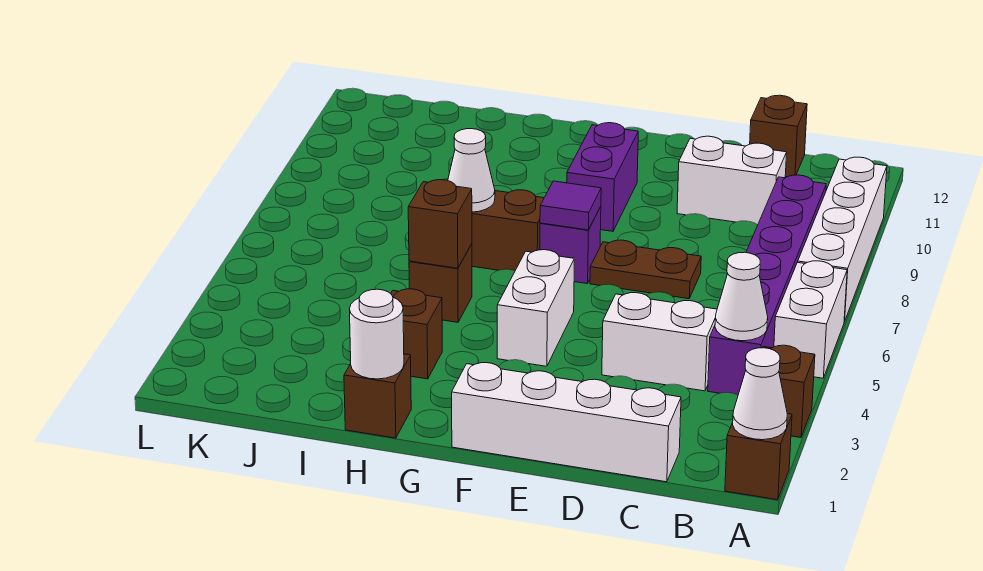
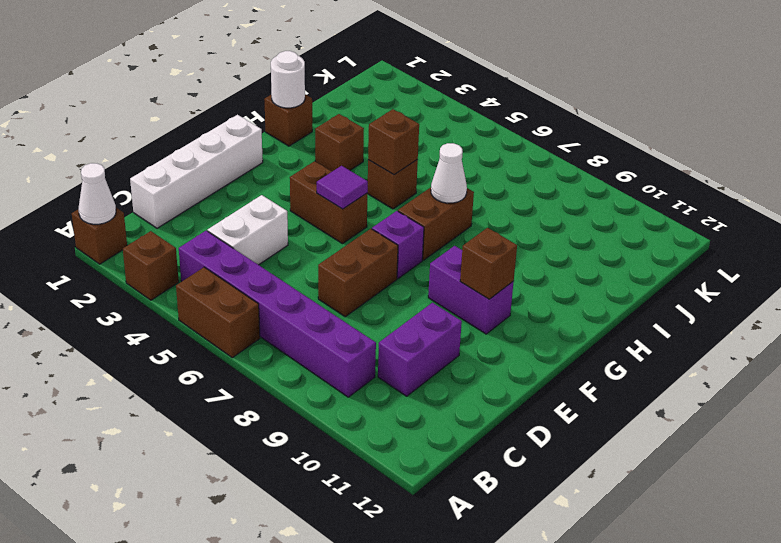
white brick A5:A6 level 1 -> brown brick A5:A6 level 1
white brick A7:A10 level 1 -> none
white cone B4 level 2 -> none
white brick C10:D10 level 1 -> purple brick C10:D10 level 1
brown brick C12 level 1 -> brown brick F10 level 2
brown plate D7:E7 level 1 -> brown brick D7:E7 level 1
white brick F4:F5 level 1 -> brown brick F4:F5 level 1
purple tile F7 level 2 -> purple tile F5 level 2

